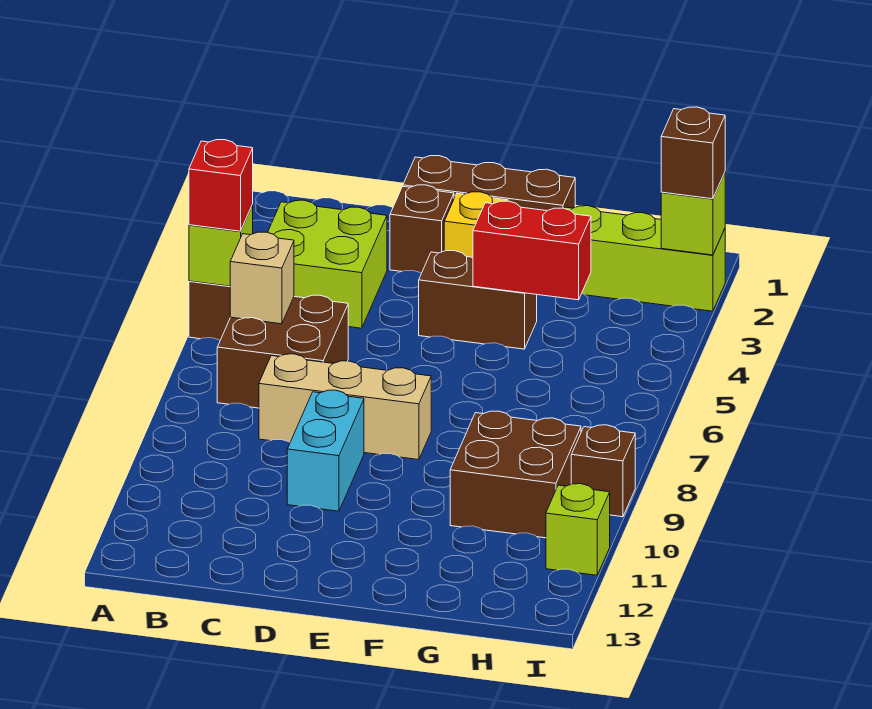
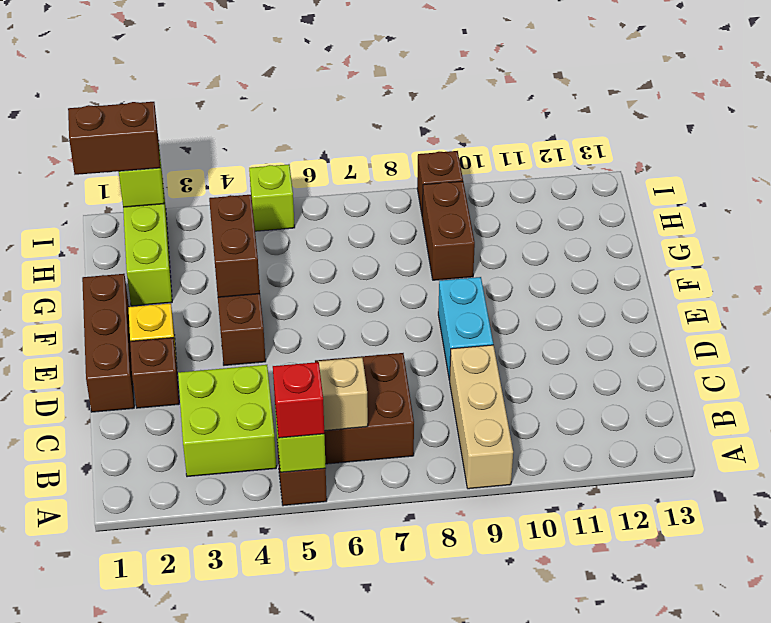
tan brick C8:E8 level 1 -> tan brick A9:C9 level 1
cyan brick D9:D10 level 1 -> cyan brick D9:E9 level 1
red brick F4:G4 level 2 -> brown brick F4:G4 level 2
brown brick G9:H10 level 1 -> brown brick G9:H9 level 1
brown brick I2 level 3 -> brown brick I1:I2 level 3
lime brick I11 level 1 -> lime brick I5 level 1

